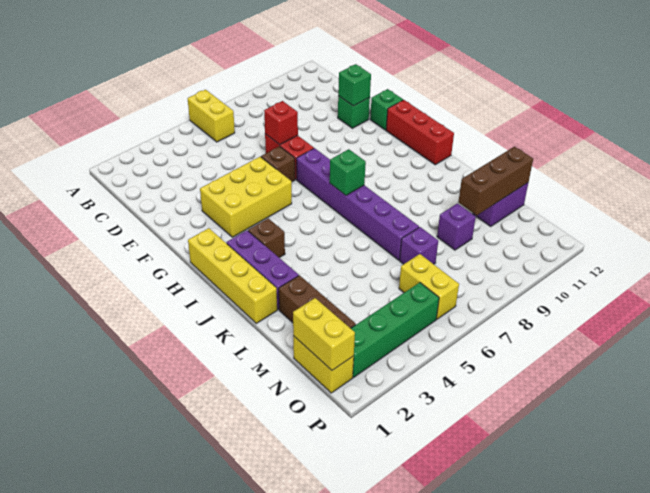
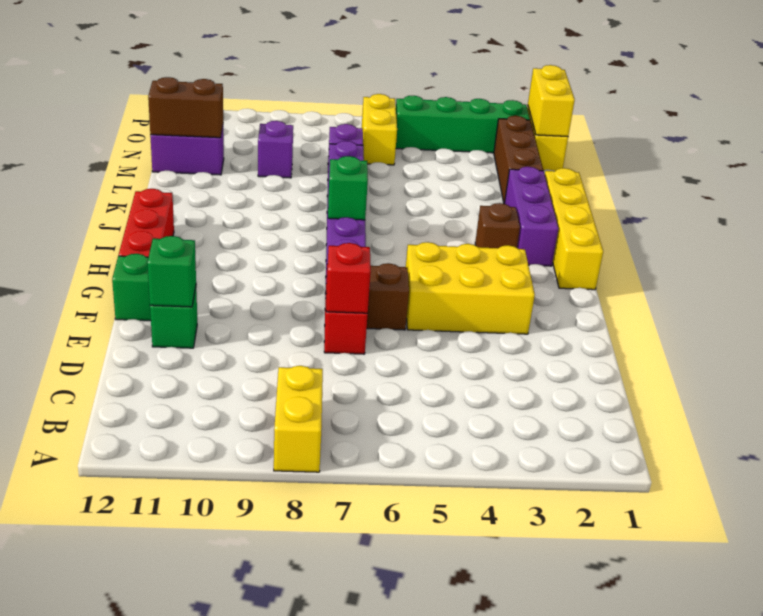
yellow brick A6:B6 level 1 -> yellow brick A8:B8 level 1
brown brick M10:M12 level 2 -> brown brick M11:M12 level 2

